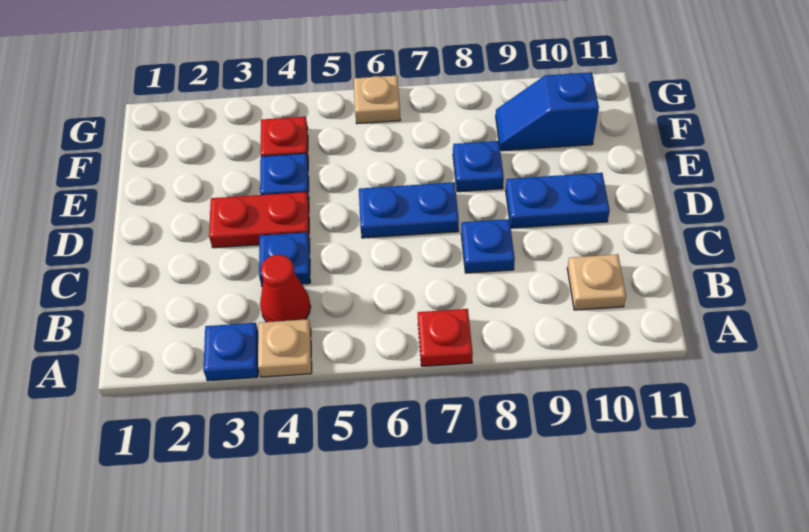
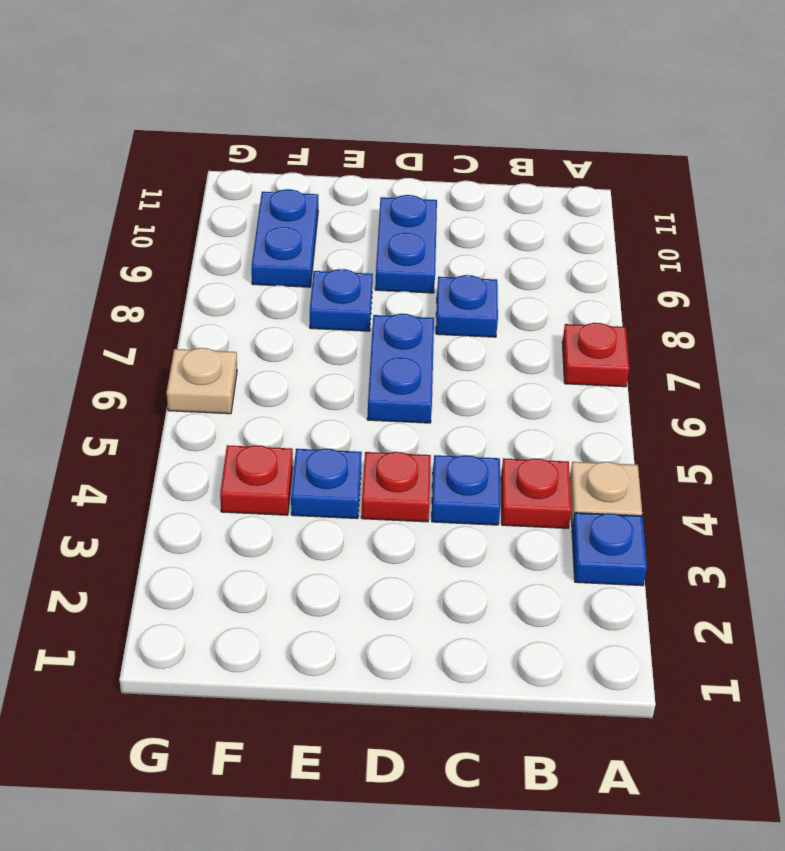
red cone B4 level 1 -> red plate B4 level 1
tan plate B10 level 1 -> none
red plate D3:D4 level 1 -> red plate D4 level 1
blue slope F9:F10 level 1 top 10 -> blue plate F9:F10 level 1

